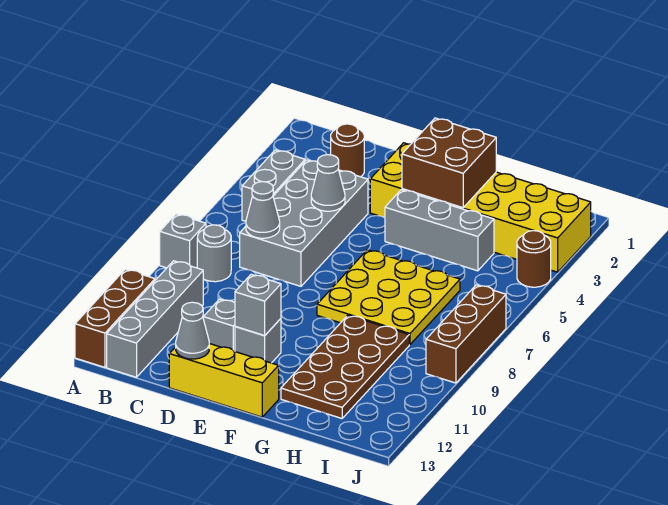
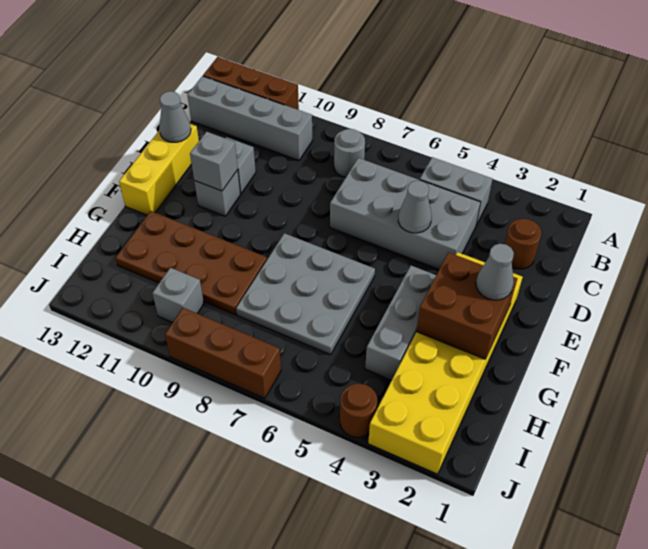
grey brick A8 level 1 -> grey brick I10 level 1
grey cone C7 level 2 -> grey cone F2 level 3
yellow plate F6:H8 level 1 -> grey plate F6:H8 level 1

